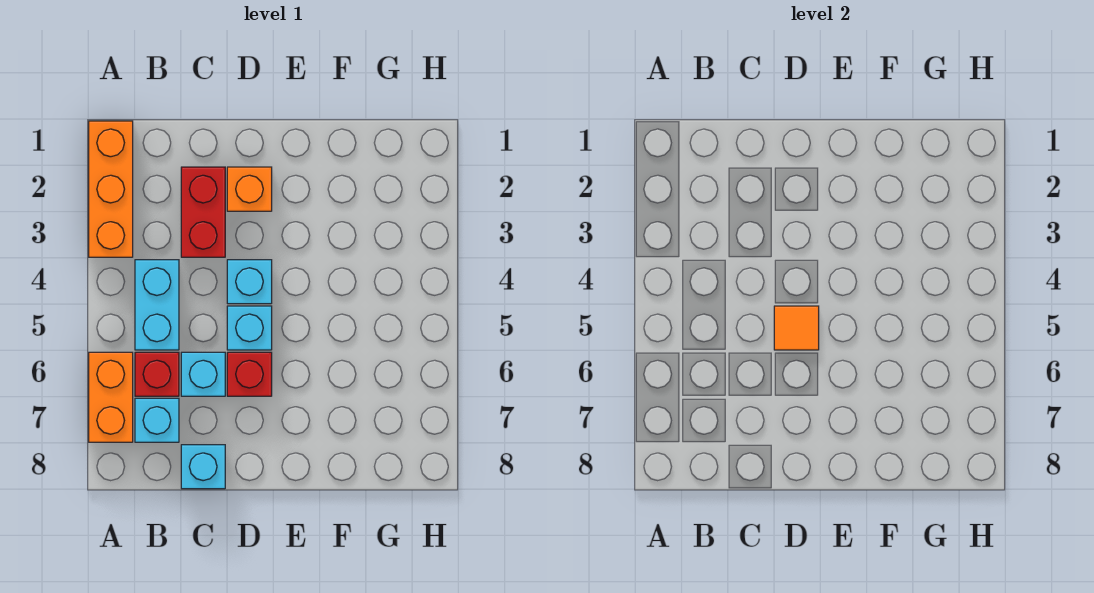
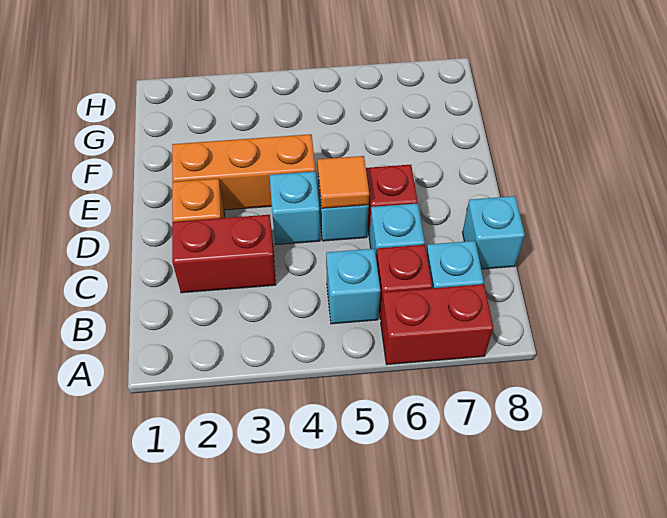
orange brick A1:A3 level 1 -> orange brick E2:E4 level 1
orange brick A6:A7 level 1 -> red brick A6:A7 level 1
cyan brick B4:B5 level 1 -> cyan brick B5 level 1

